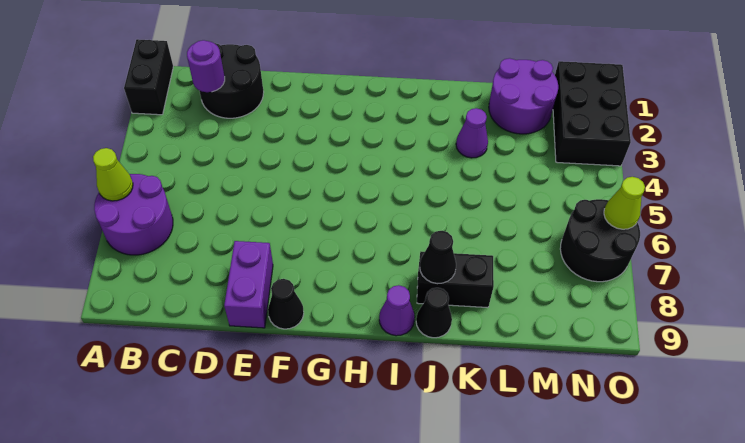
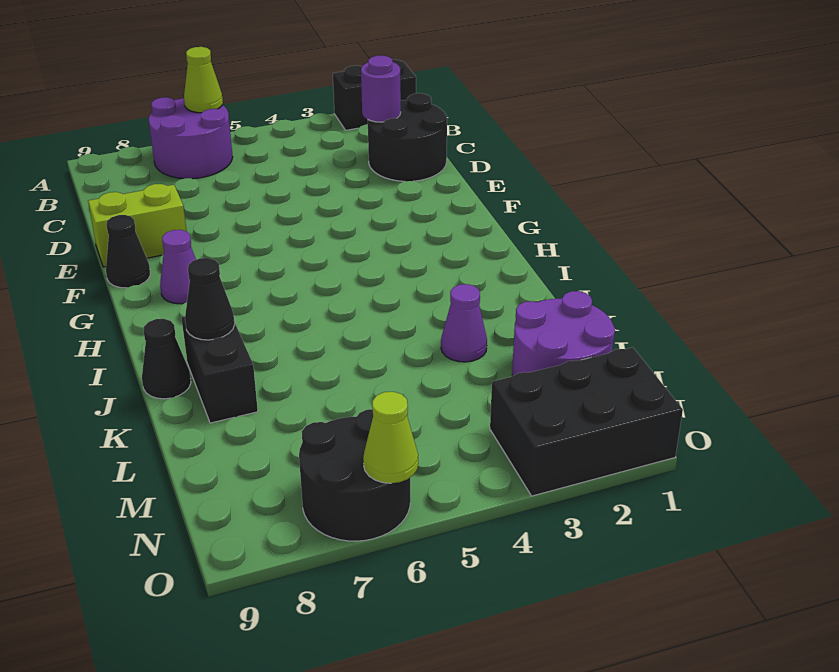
purple brick E8:E9 level 1 -> lime brick E8:E9 level 1
purple cone I9 level 1 -> purple cone G8 level 1

